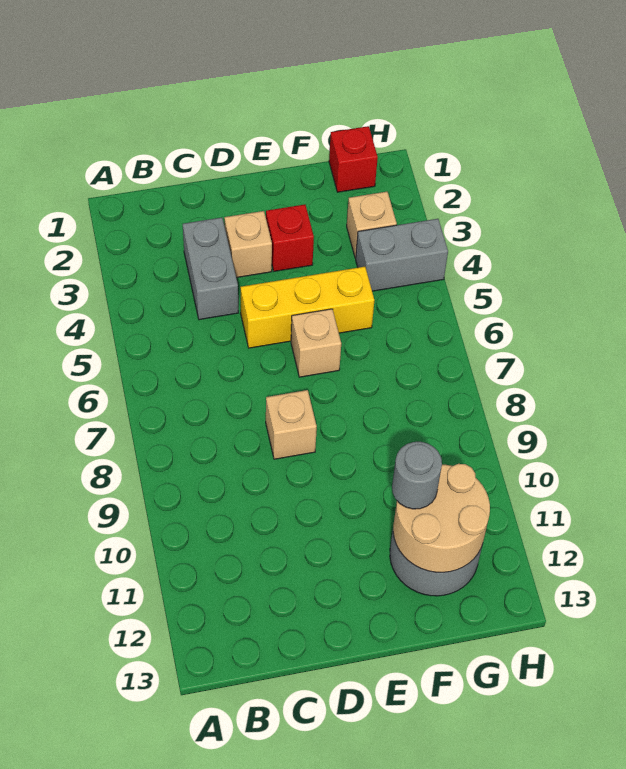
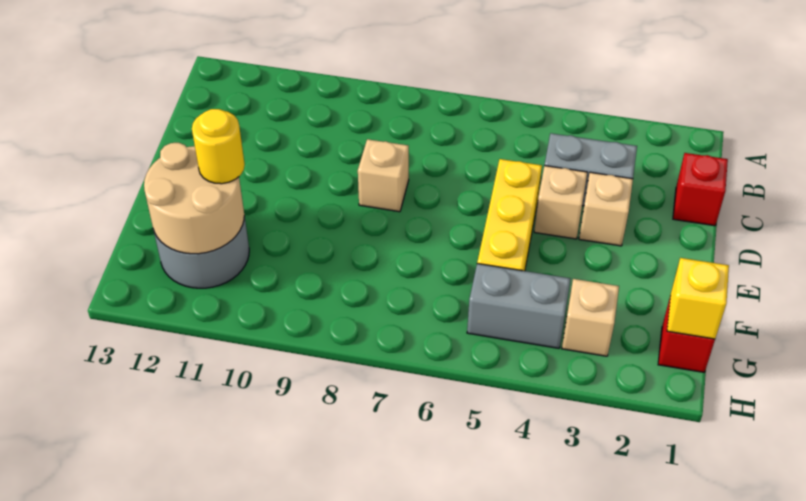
red brick E3 level 1 -> red brick C1 level 1
tan brick E6 level 1 -> tan brick D4 level 1
grey round brick F11 level 3 -> yellow round brick F11 level 3
none -> yellow brick G1 level 2
grey brick G4:H4 level 1 -> grey brick G4:G5 level 1

